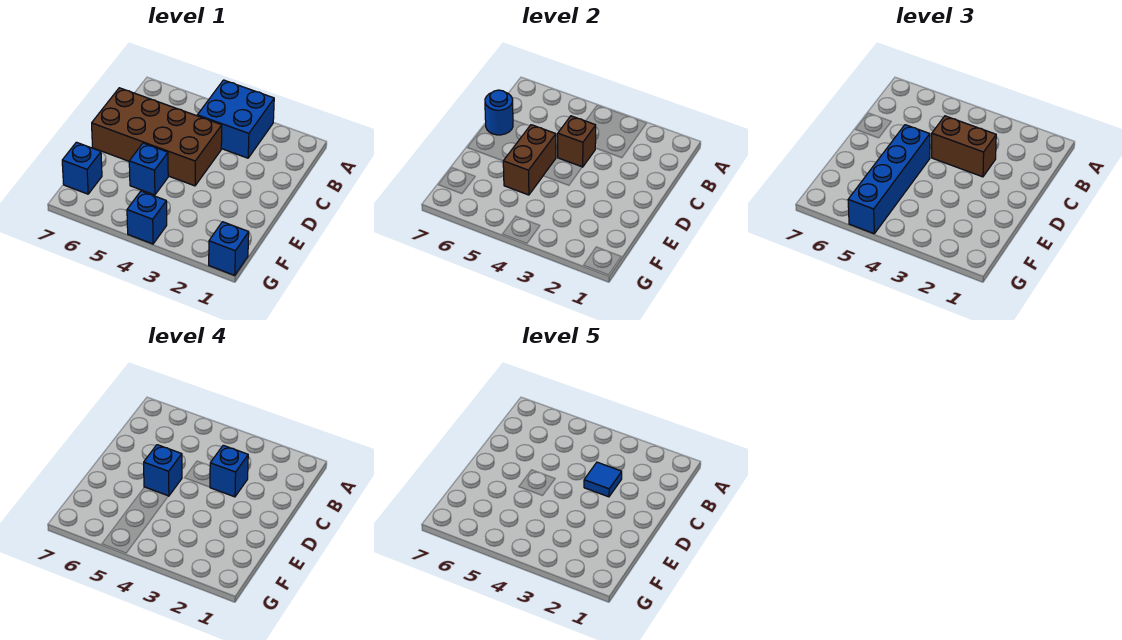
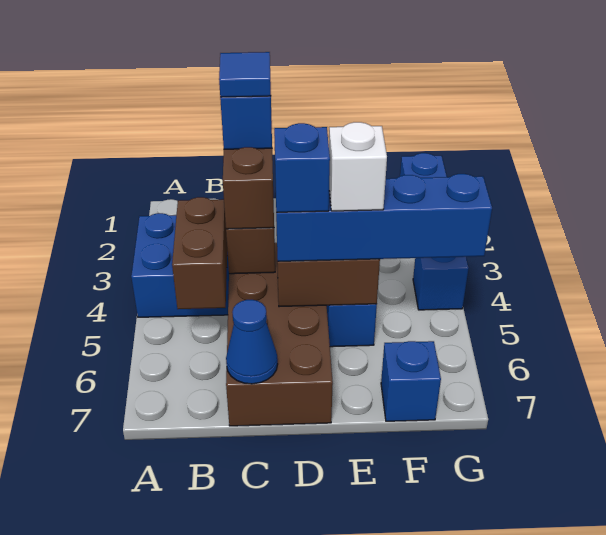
none -> brown brick B4:B5 level 2
blue round brick C7 level 2 -> blue cone C7 level 2
none -> white brick E5 level 4

